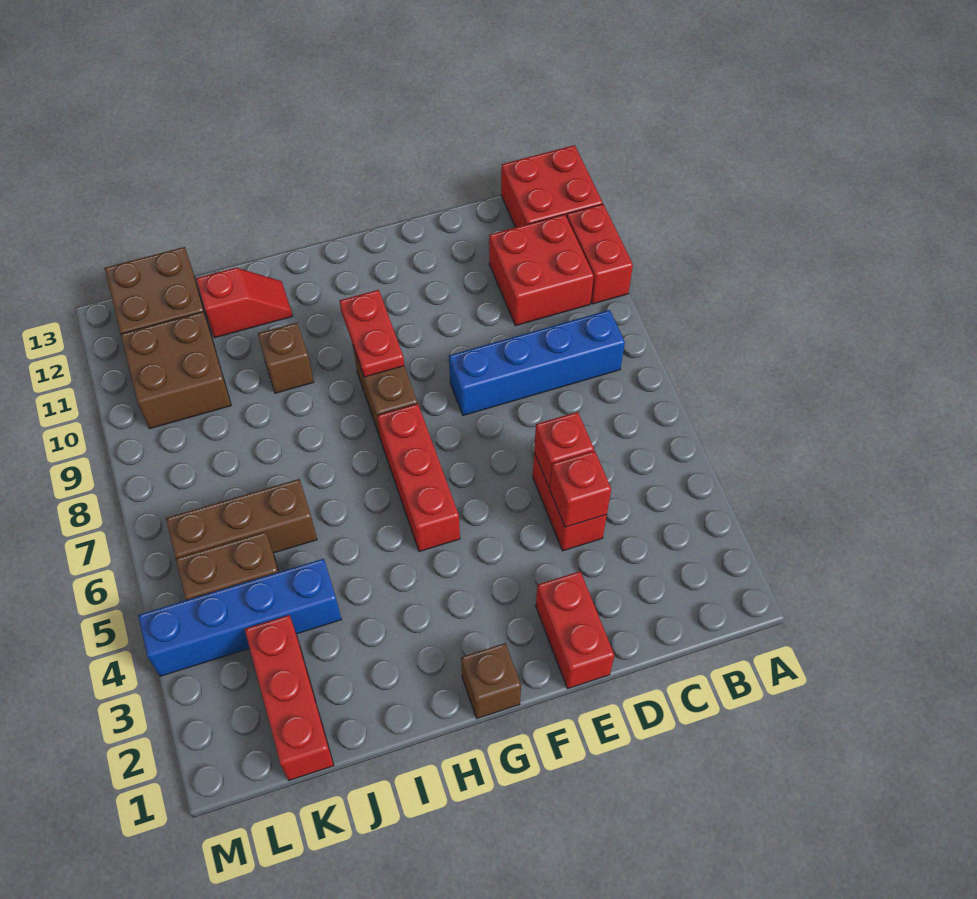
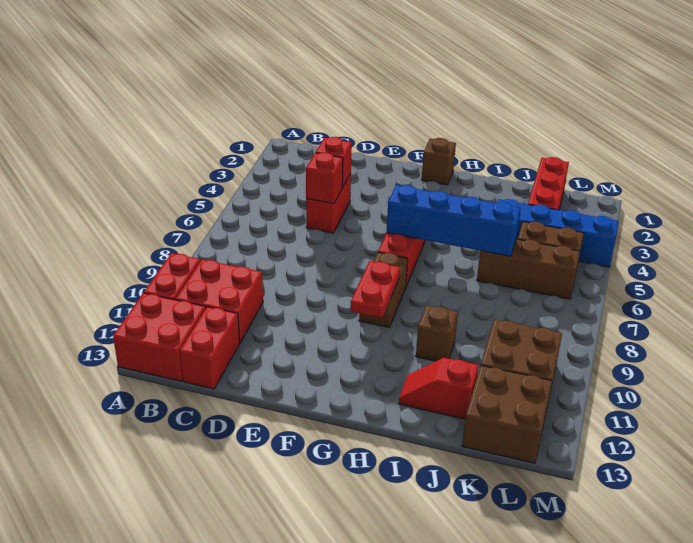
blue brick B8:E8 level 1 -> blue brick G6:J6 level 2
red brick E1:E2 level 1 -> red brick C12:C13 level 1

